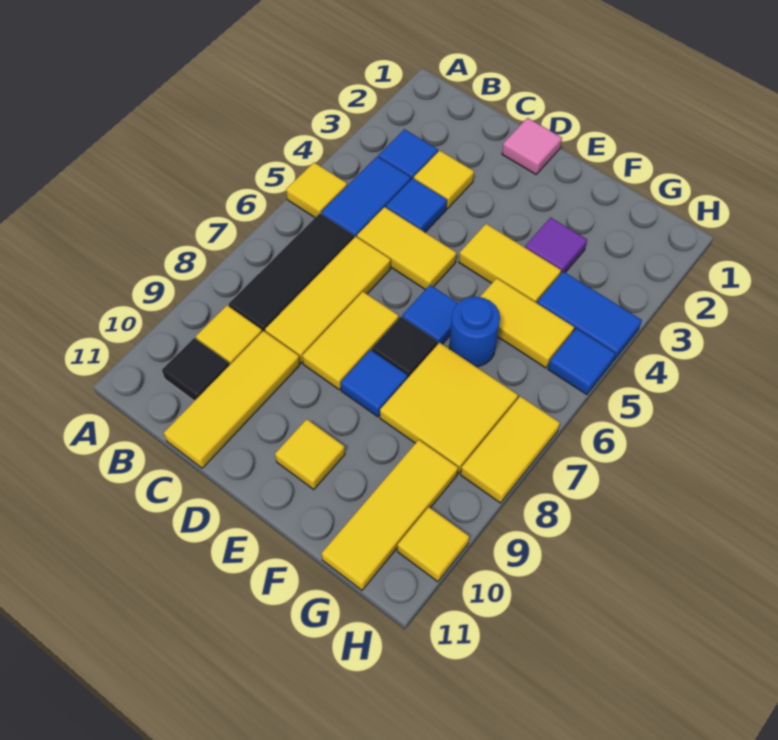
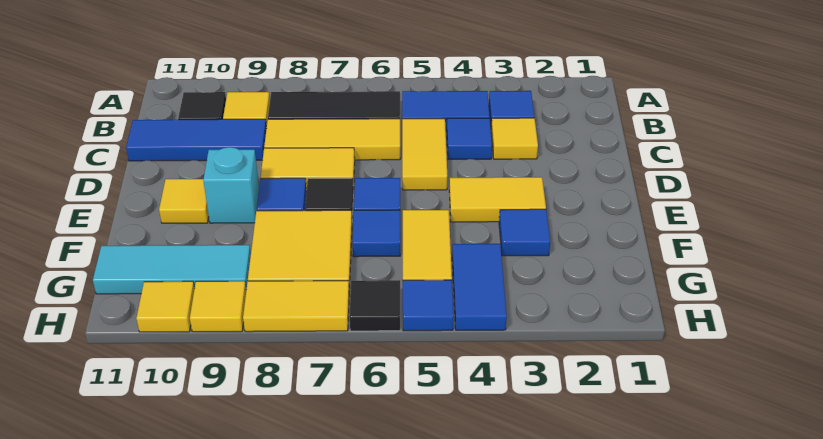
yellow tile A5 level 1 -> yellow tile H9 level 1
yellow tile C9:C11 level 1 -> blue tile C9:C11 level 1
pink tile D1 level 1 -> none
yellow tile E4:F4 level 1 -> yellow tile E3:E4 level 1
none -> cyan brick E9 level 1
purple tile F3 level 1 -> blue tile F3 level 1
blue round brick F6 level 1 -> blue tile F6 level 1
yellow tile G9:G11 level 1 -> cyan tile G9:G11 level 1
none -> black tile H6 level 1

